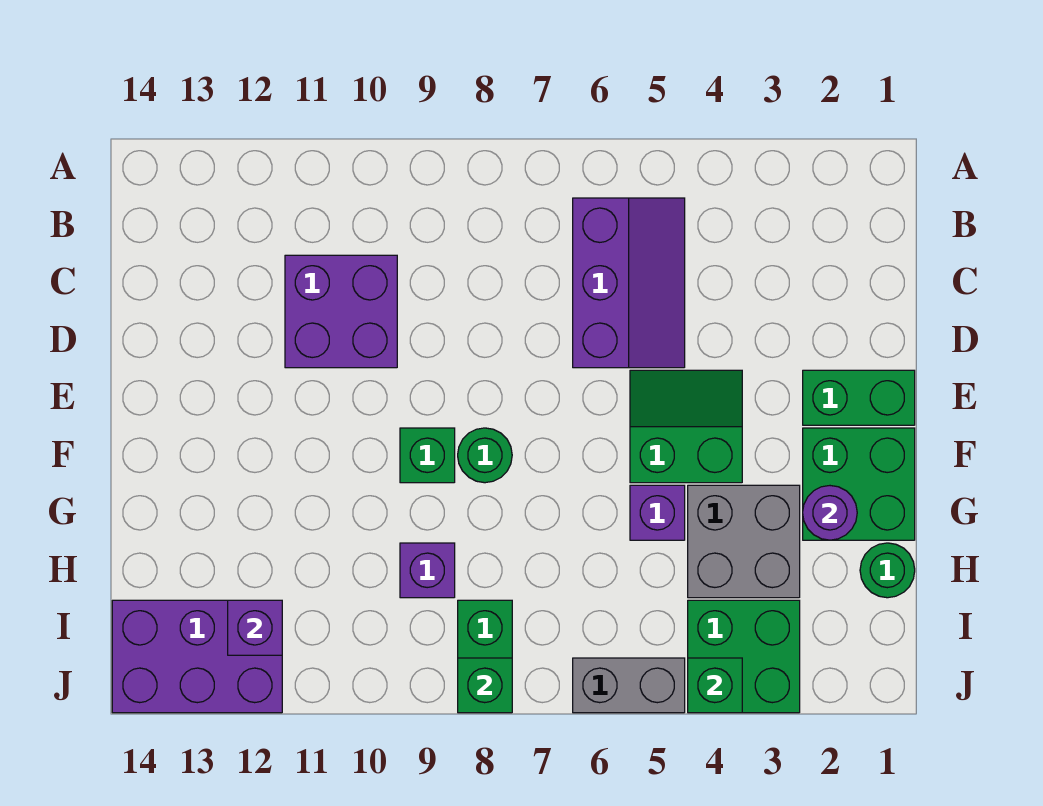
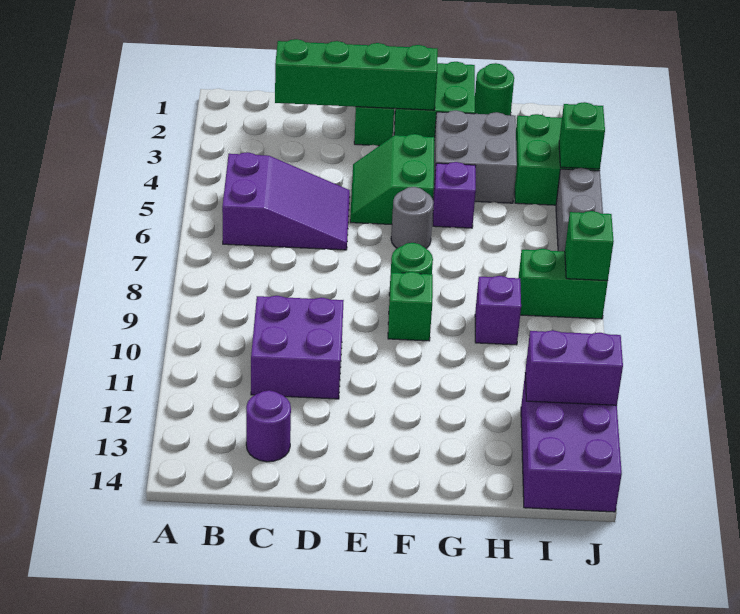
purple slope B5:D6 level 1 top 6 -> purple slope B5:D6 level 1 top B
none -> green brick C2:F2 level 2
none -> grey round brick F6 level 1
purple round brick G2 level 2 -> purple round brick C13 level 1
purple brick I12 level 2 -> purple brick I12:J12 level 2

